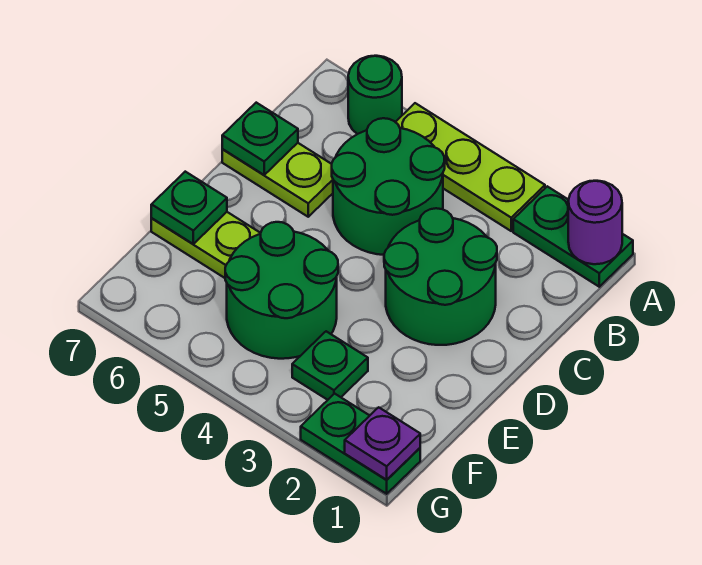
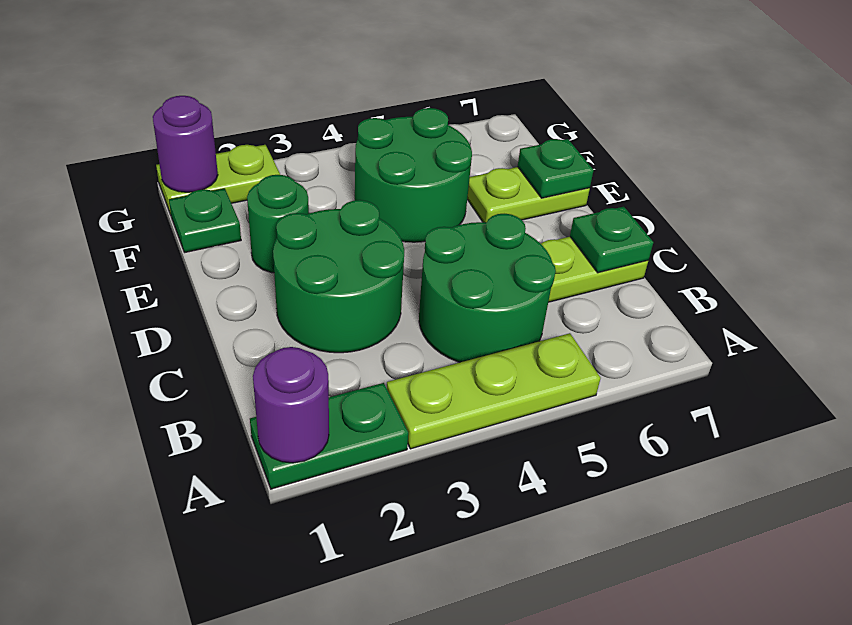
green round brick A6 level 1 -> green round brick E2 level 1
green plate F3 level 1 -> green plate F1 level 1
green plate G1:G2 level 1 -> lime plate G1:G2 level 1
purple plate G1 level 2 -> purple round brick G1 level 2

